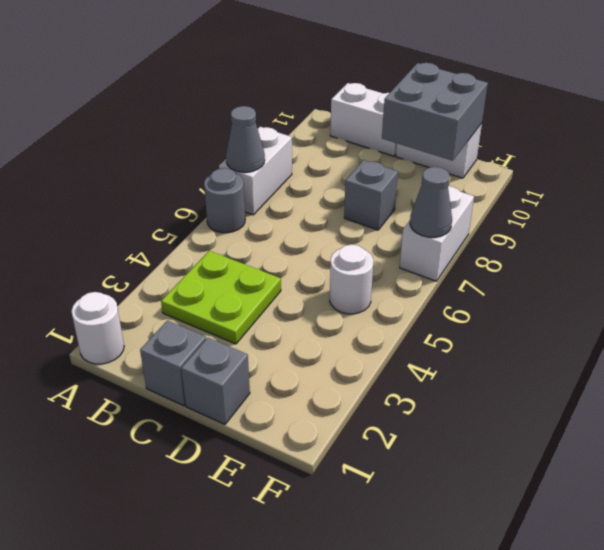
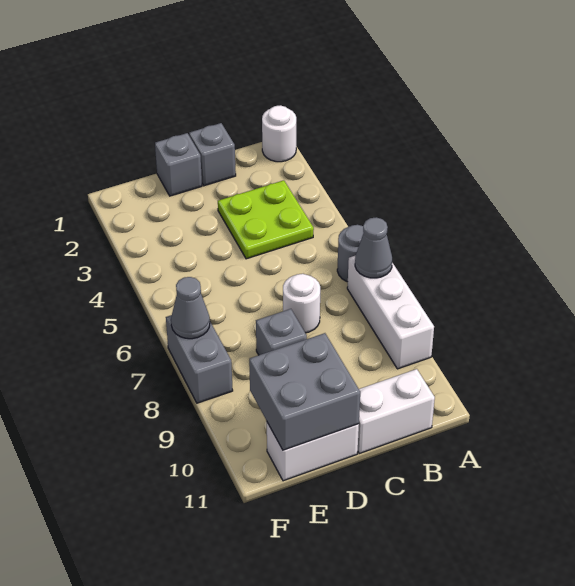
white brick A7:A8 level 1 -> white brick A7:A9 level 1
white round brick E5 level 1 -> white round brick C7 level 1
white brick F7:F8 level 1 -> grey brick F7:F8 level 1

